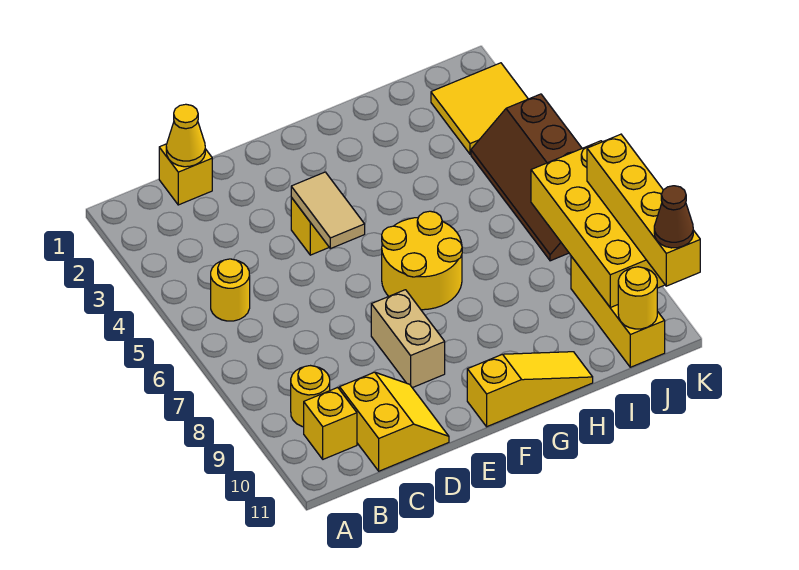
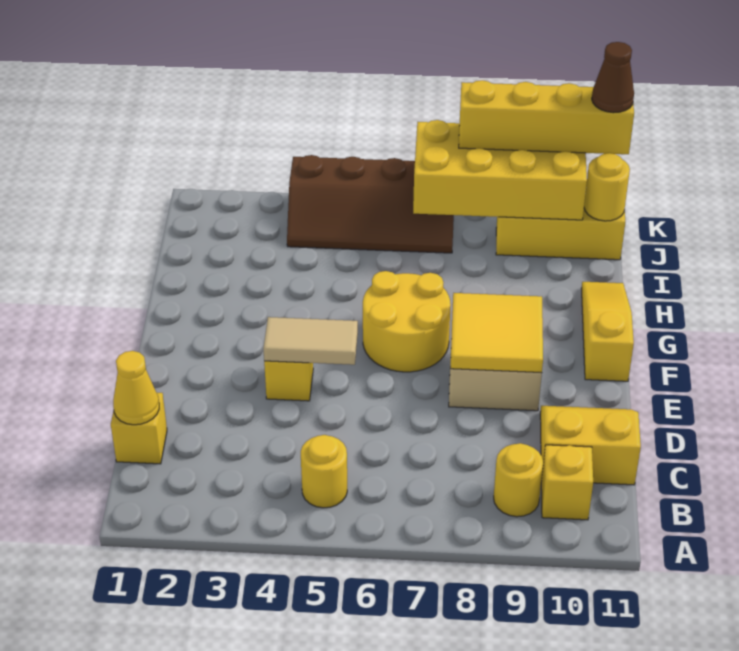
yellow tile J2:K3 level 1 -> yellow tile E8:F9 level 2

